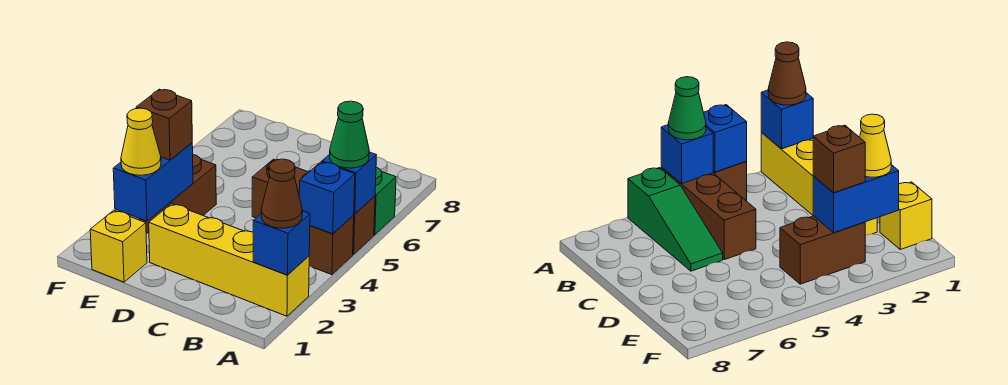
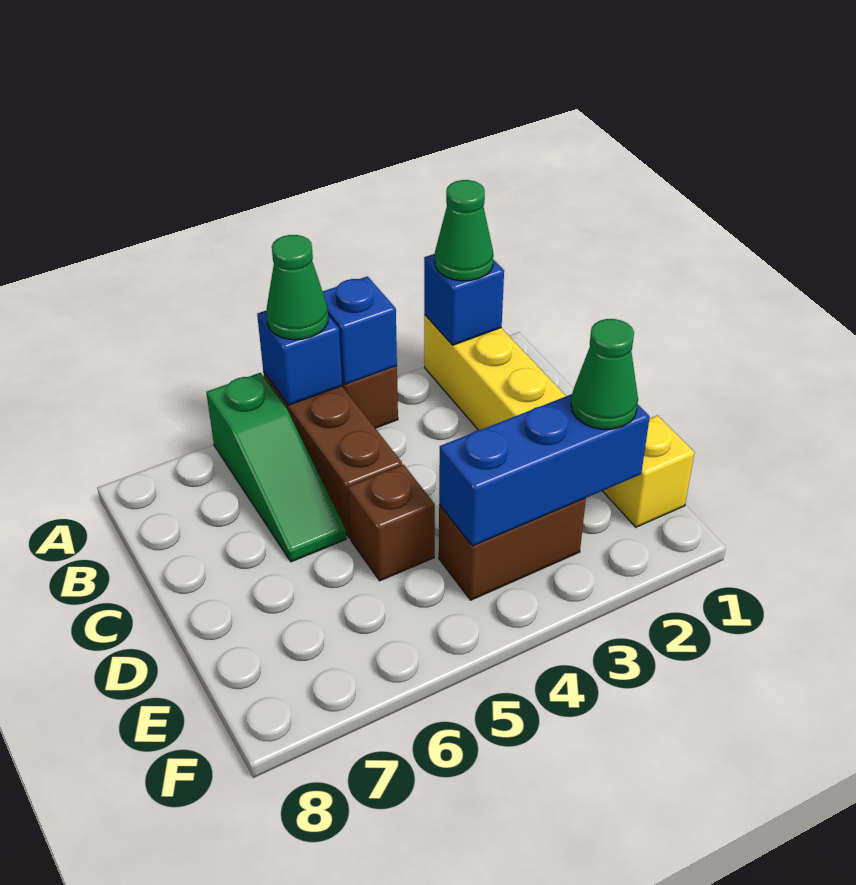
brown cone A2 level 3 -> green cone A2 level 3
blue brick E2:E3 level 2 -> blue brick E2:E4 level 2
yellow cone E2 level 3 -> green cone E2 level 3
brown brick E3 level 3 -> brown brick D5 level 1

